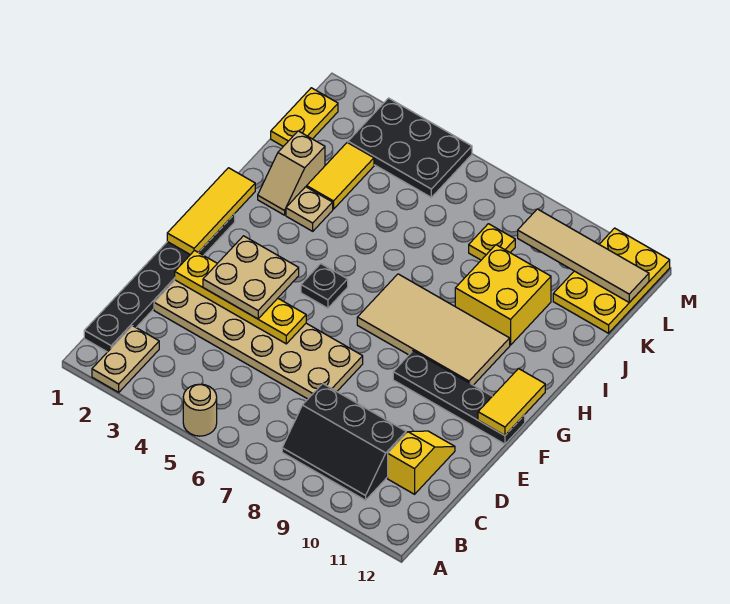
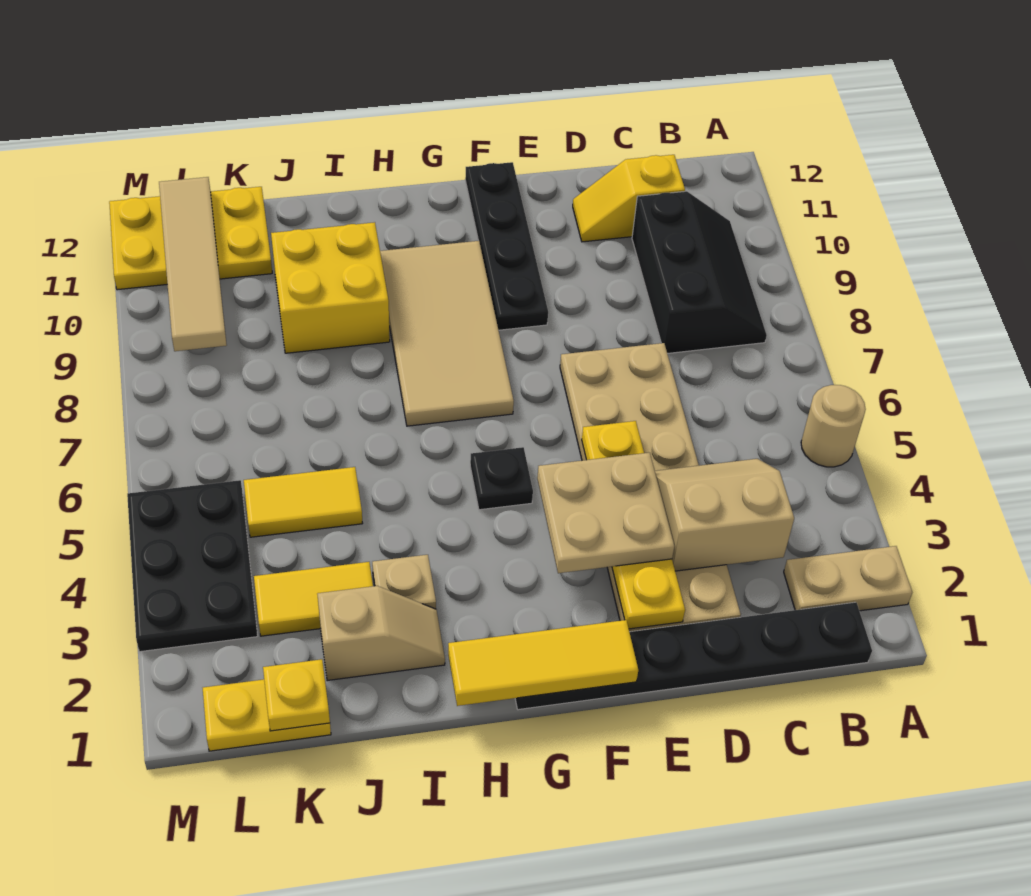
none -> tan slope C3:D4 level 2 top 3
yellow tile F12:G12 level 2 -> yellow tile J5:K5 level 1
yellow plate K8 level 1 -> yellow plate K1 level 2

